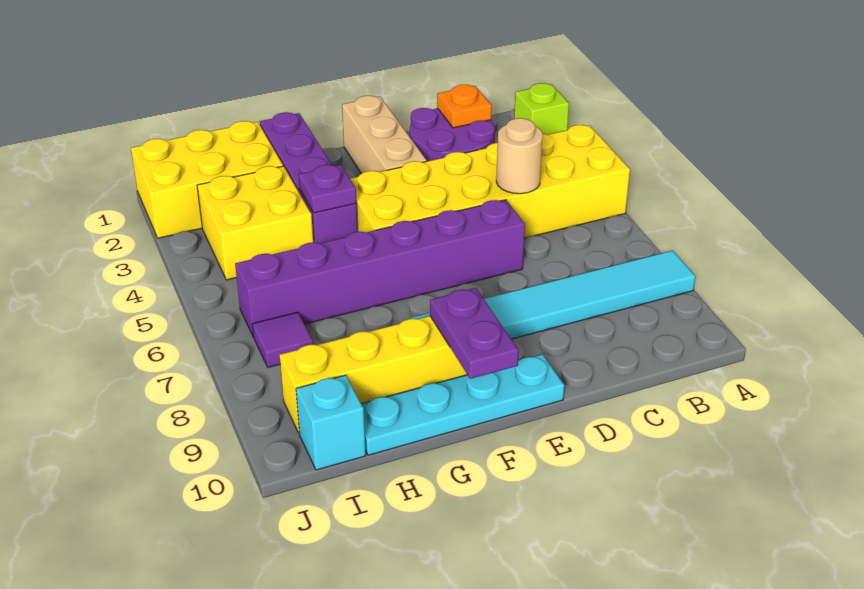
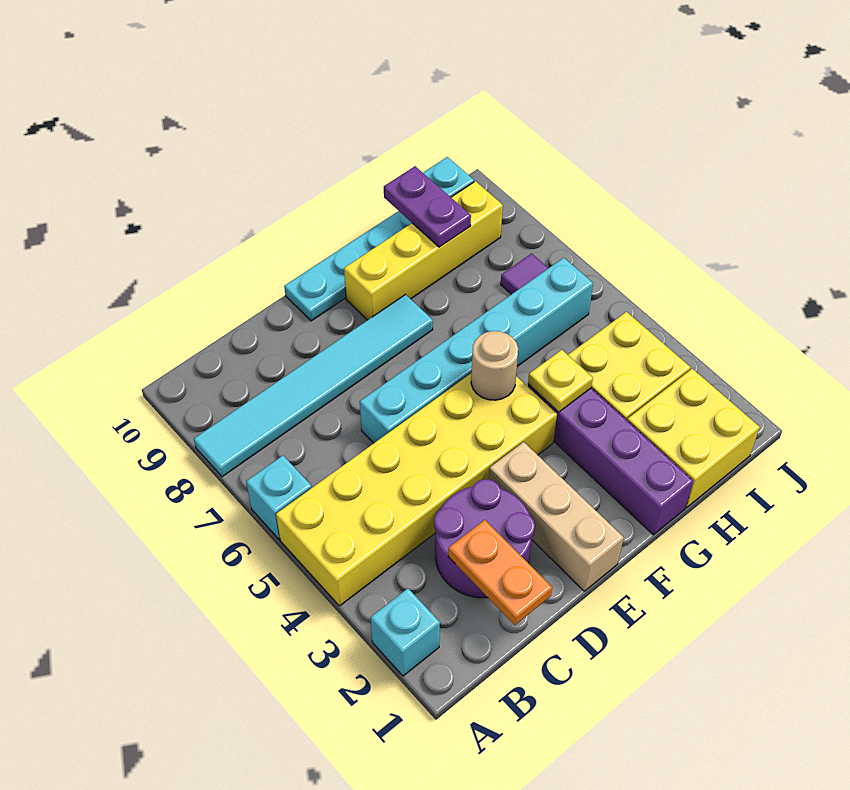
lime brick A2 level 1 -> cyan brick A2 level 1
none -> cyan brick A6 level 1
orange plate C2 level 2 -> orange plate C1:C2 level 2
tan round brick C5 level 2 -> tan round brick F5 level 2
purple brick D6:I6 level 1 -> cyan brick D6:I6 level 1
purple plate F9:F10 level 2 -> purple plate H9:H10 level 2
purple plate G4 level 2 -> yellow plate G4 level 2
yellow brick H1:J2 level 1 -> yellow brick H1:I2 level 1

